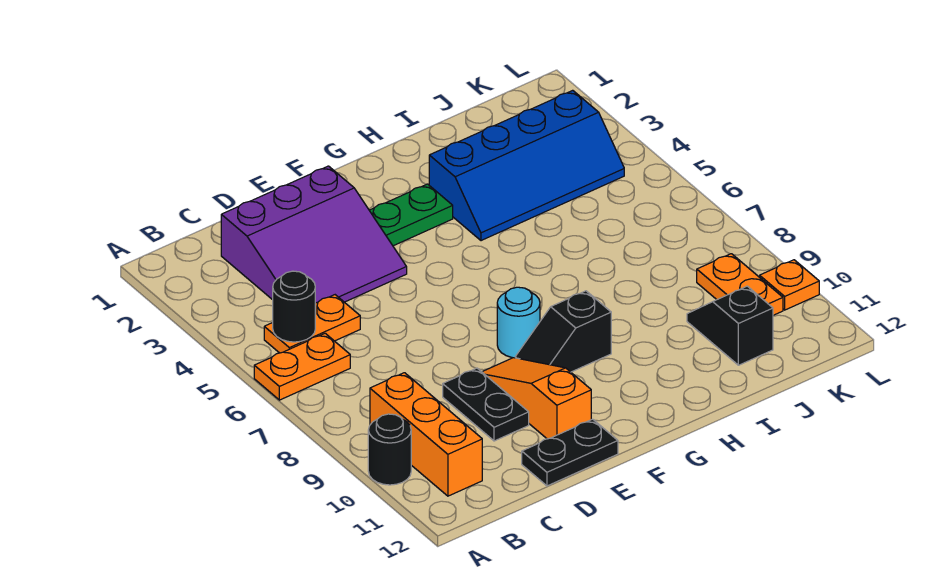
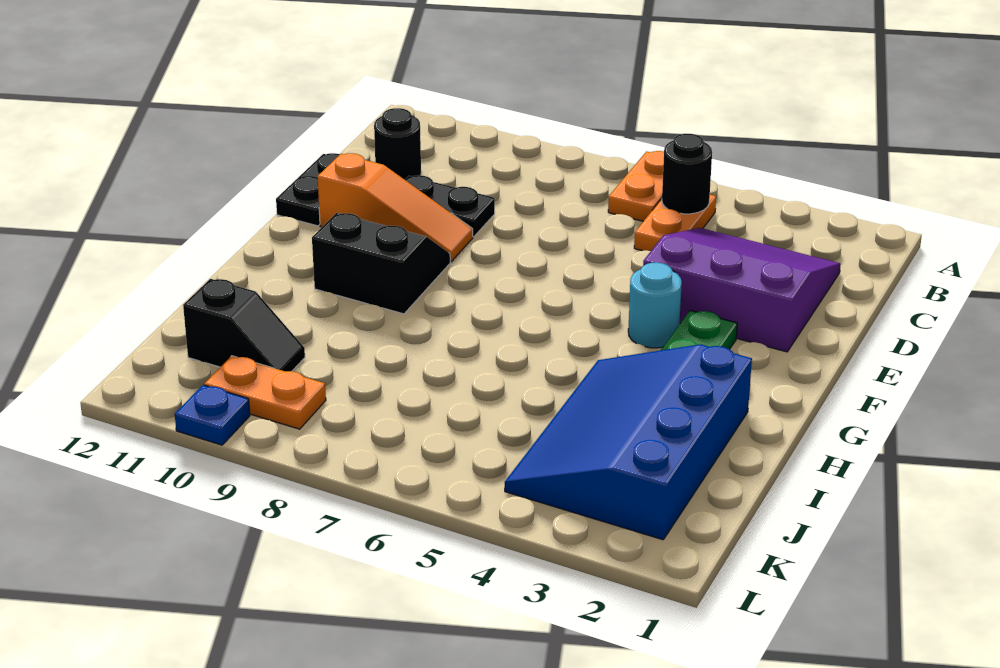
black round brick A10 level 1 -> black round brick C11 level 1
orange brick B9:B11 level 1 -> none
purple slope C2:E4 level 1 top 2 -> purple slope C2:E4 level 1 top E
cyan round brick F8 level 1 -> cyan round brick F4 level 1
black slope F9:G9 level 1 top G -> black slope F9:G10 level 1 top G
blue slope H3:K4 level 1 top 3 -> blue slope H2:K4 level 1 top 2
orange plate L10 level 1 -> blue plate L10 level 1

